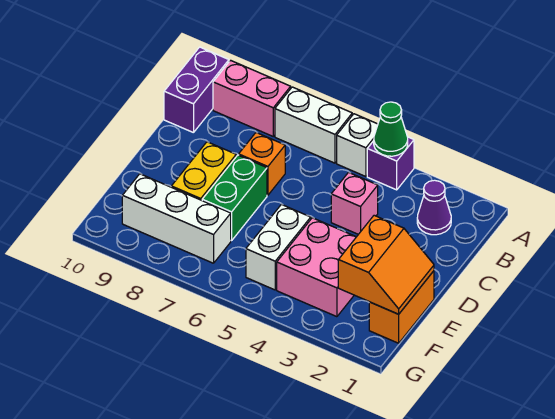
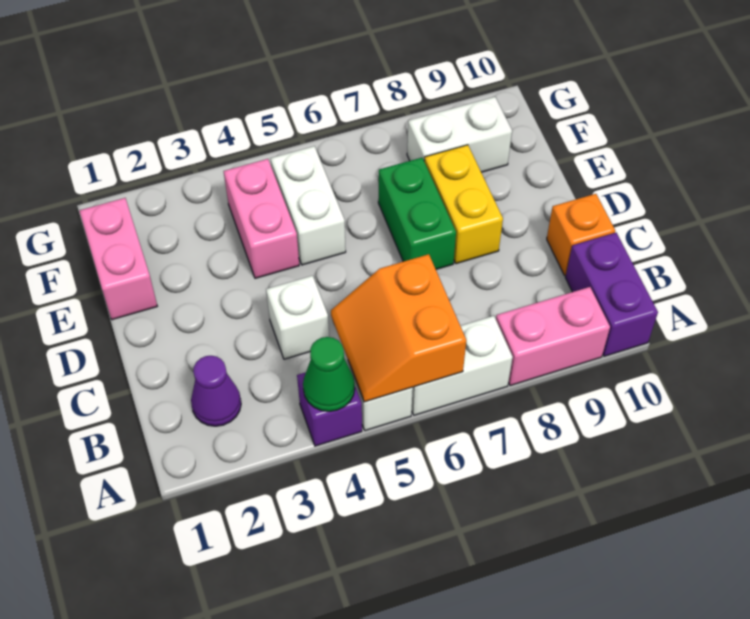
pink brick C4 level 1 -> white brick C4 level 1
orange brick C7 level 1 -> orange brick C10 level 1
orange brick E1:F1 level 1 -> pink brick E1:F1 level 1
orange slope E1:F2 level 2 top 2 -> orange slope A5:B6 level 2 top 6
pink brick E3:F4 level 1 -> pink brick E4:F4 level 1
white brick F7:F9 level 1 -> white brick F8:F9 level 1

